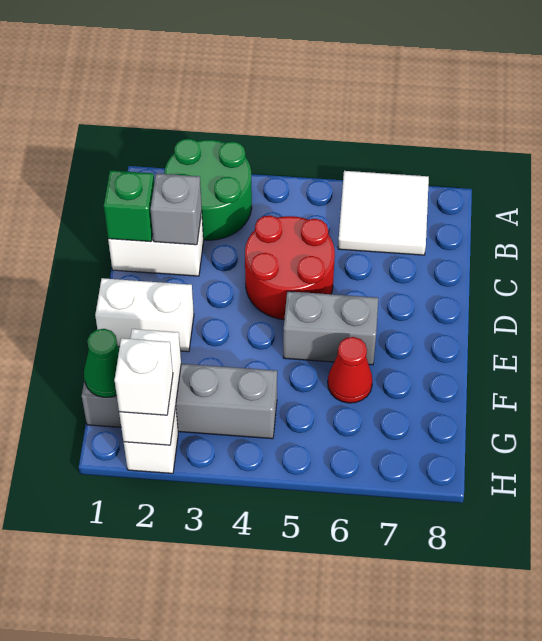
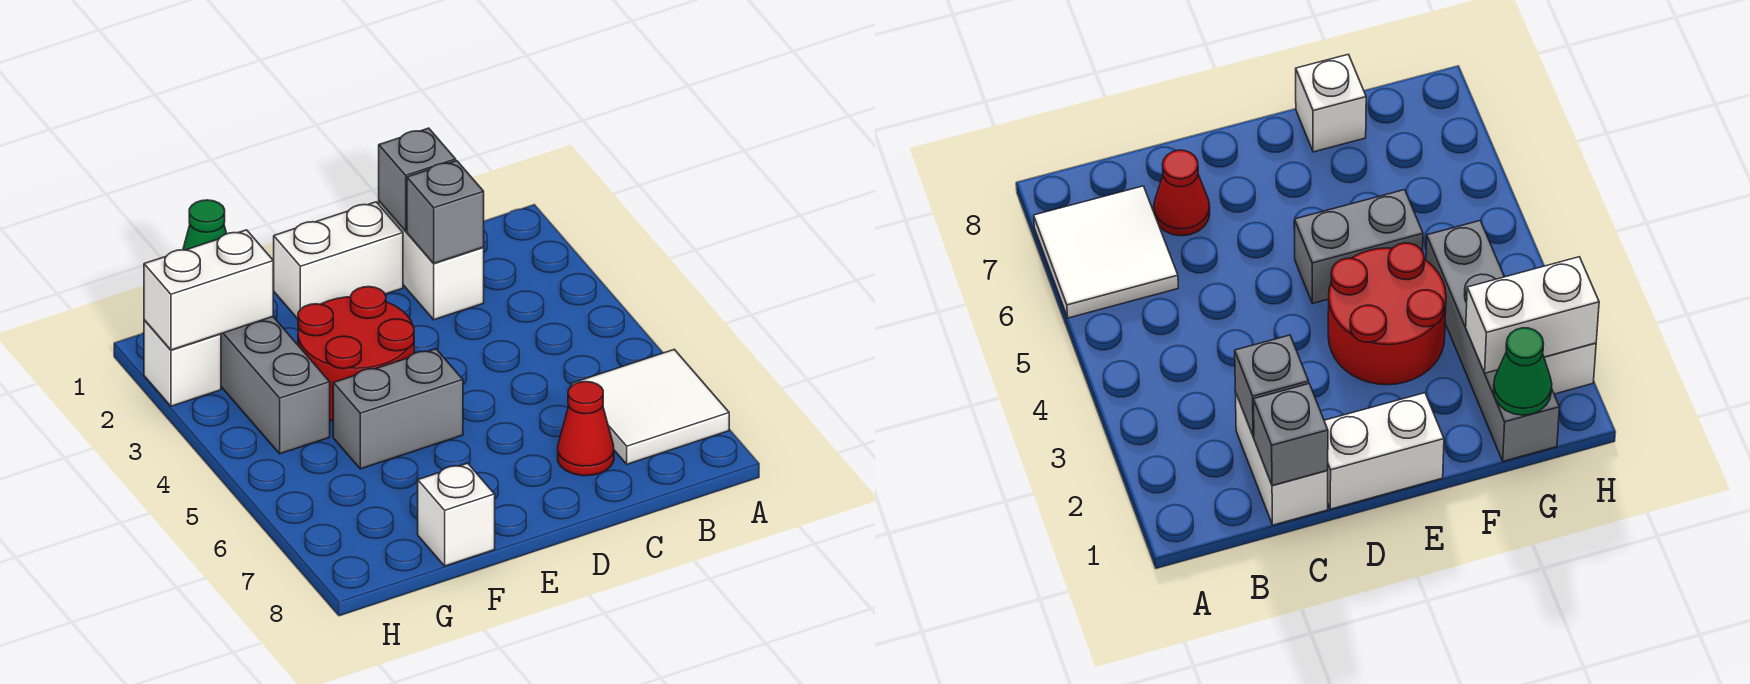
green round brick A2:B3 level 1 -> none
green brick C1 level 2 -> grey brick C1 level 2
red round brick C4:D5 level 1 -> red round brick E3:F4 level 1
white brick E1:E2 level 1 -> white brick D1:E1 level 1
grey brick E5:E6 level 1 -> grey brick E5:F5 level 1
red cone F6 level 1 -> red cone C7 level 1
white brick H2 level 3 -> white brick F8 level 1

